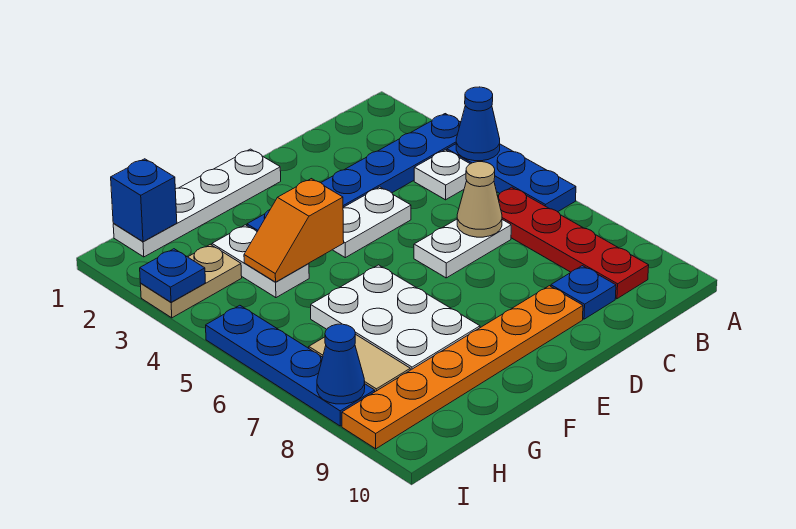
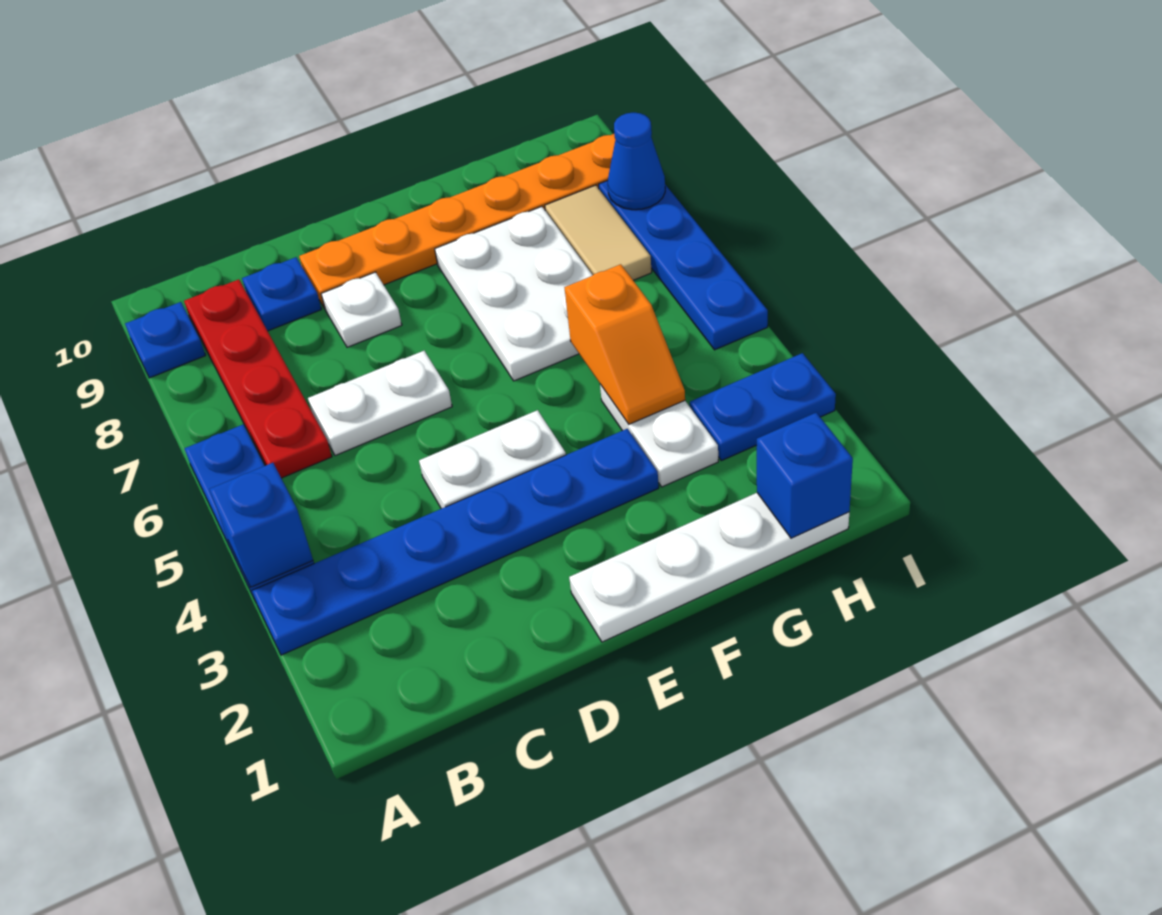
blue cone A4 level 2 -> blue brick A4 level 2
white plate B4 level 1 -> white plate D8 level 1
tan cone C6 level 2 -> none
orange slope F4:G4 level 2 top F -> orange slope G4:G5 level 2 top 5
tan plate H3:I3 level 1 -> blue plate H3:I3 level 1
blue plate I3 level 2 -> blue plate A9 level 1

